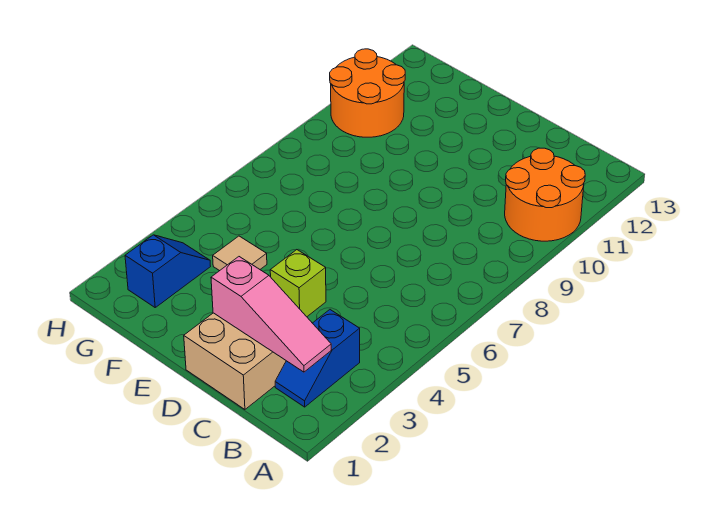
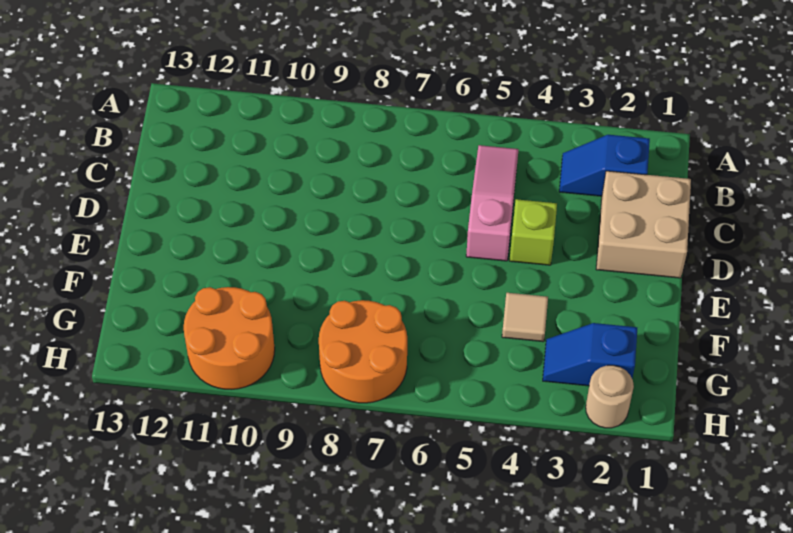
orange round brick A10:B11 level 1 -> orange round brick G7:H8 level 1
blue slope B2:B3 level 1 top 3 -> blue slope B2:B3 level 1 top 2
pink slope B2:D2 level 2 top D -> pink slope B5:D5 level 1 top D
none -> tan round brick H2 level 1

